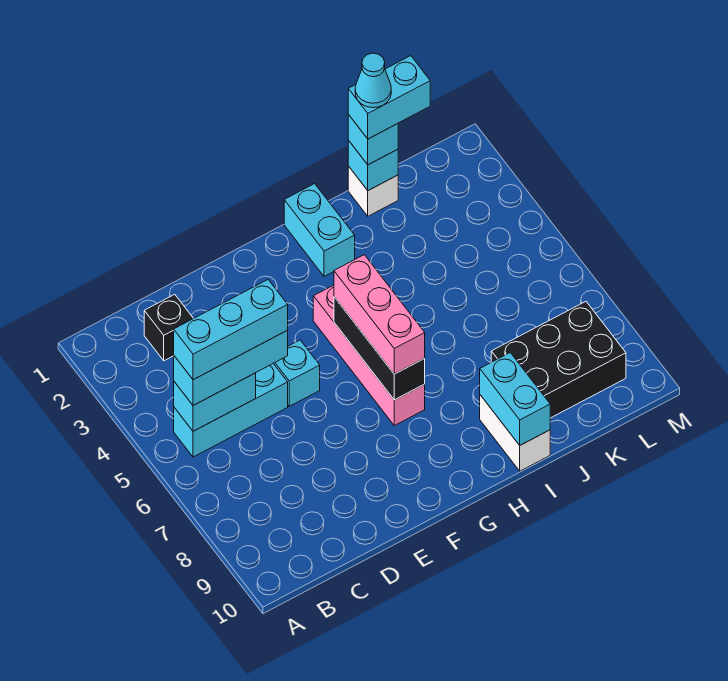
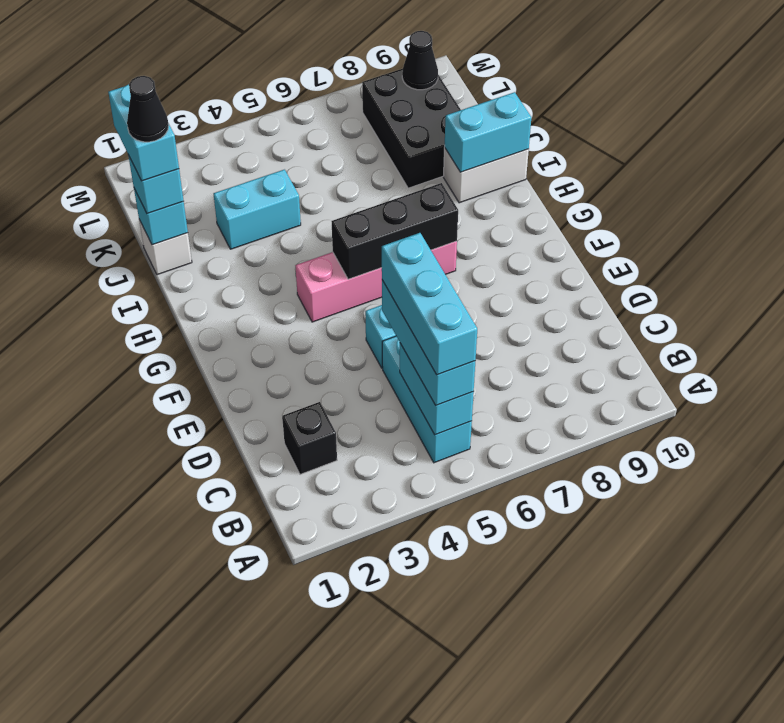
pink brick G5:G7 level 3 -> none
cyan brick H1:H2 level 1 -> cyan brick J3:J4 level 1
cyan cone J1 level 5 -> black cone J1 level 5
none -> black cone L9 level 2

